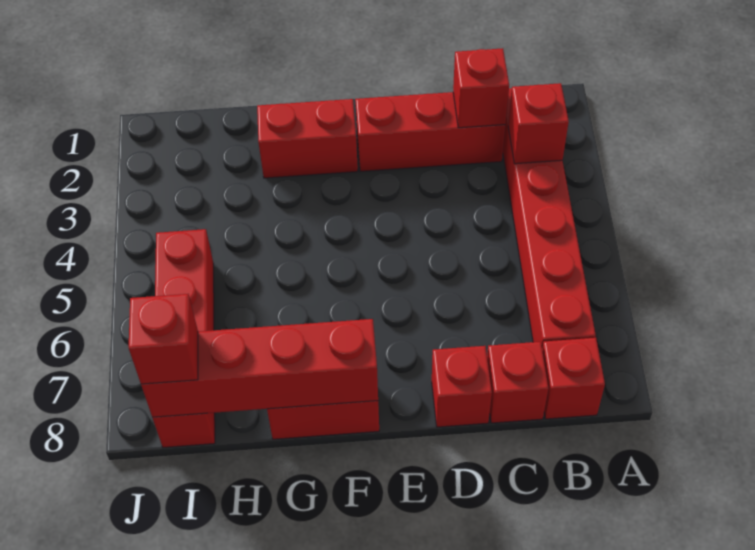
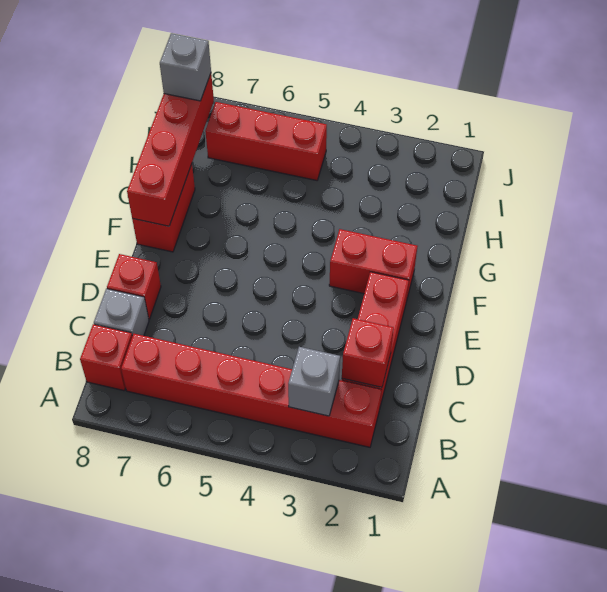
red brick B3 level 2 -> grey brick B3 level 2
red brick C8 level 1 -> grey brick C8 level 1
red brick F2:G2 level 1 -> red brick F2:F3 level 1
red brick I5:I8 level 1 -> red brick I5:I7 level 1
red brick I8 level 3 -> grey brick I8 level 3

